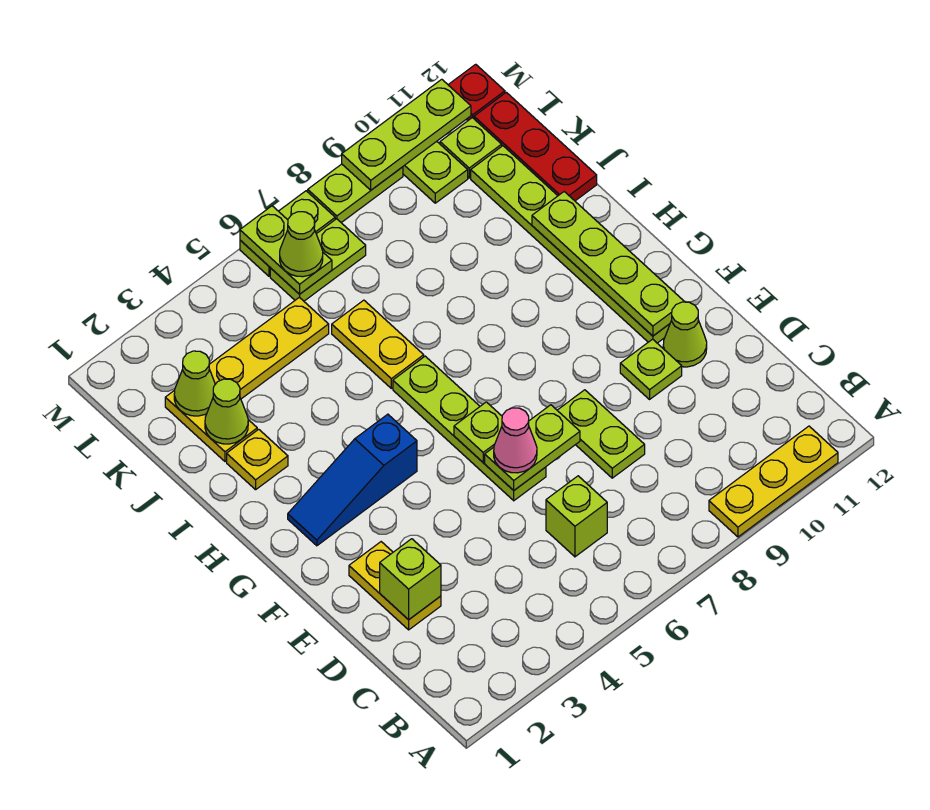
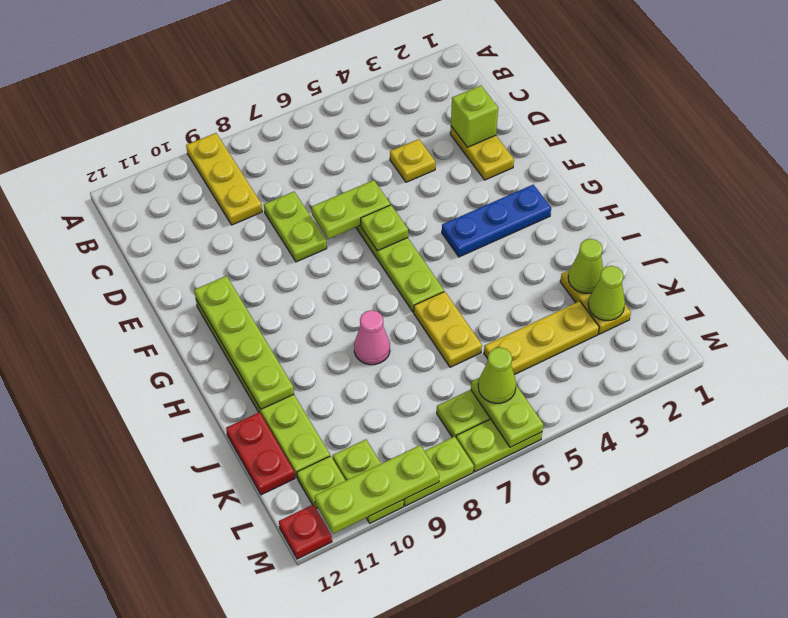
yellow plate A9:A11 level 1 -> yellow plate A9:C9 level 1
lime brick C6 level 1 -> none
pink cone E6 level 3 -> pink cone I8 level 1
lime plate E10 level 1 -> none
lime cone E11 level 1 -> none
blue slope G2:G4 level 1 top 4 -> blue plate G2:G4 level 1
yellow plate I2 level 1 -> yellow plate D4 level 1
red plate J12:L12 level 1 -> red plate J12:K12 level 1

